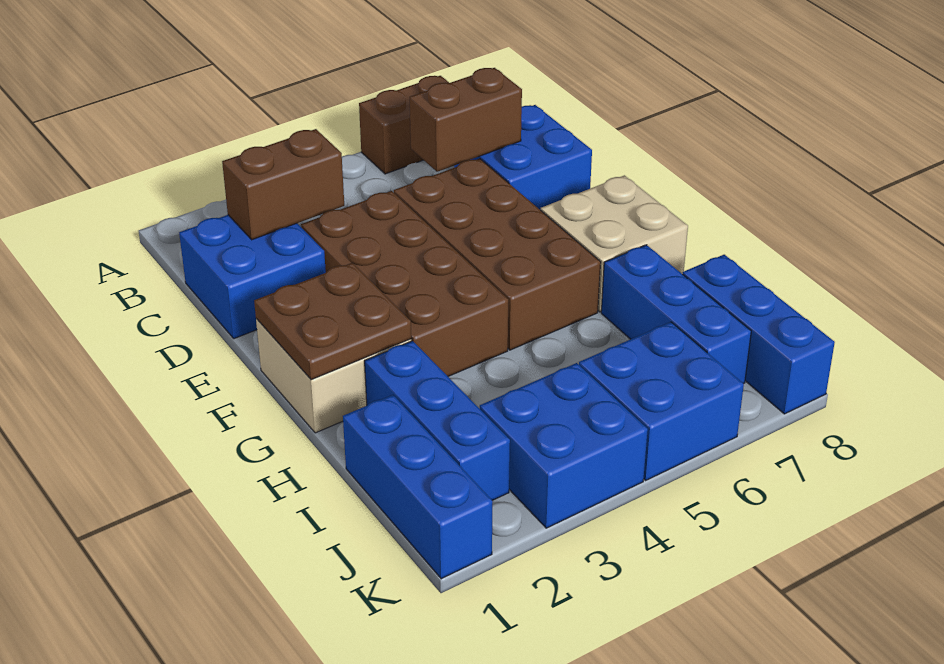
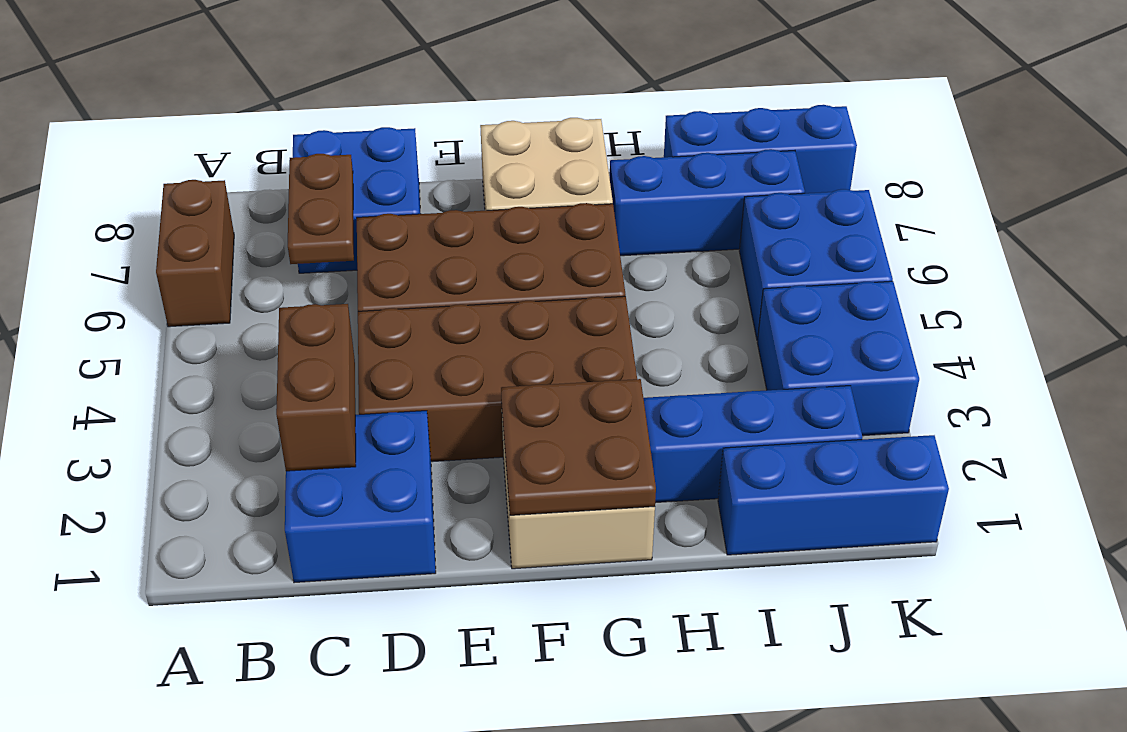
brown brick C6:C7 level 2 -> brown plate C6:C7 level 2

